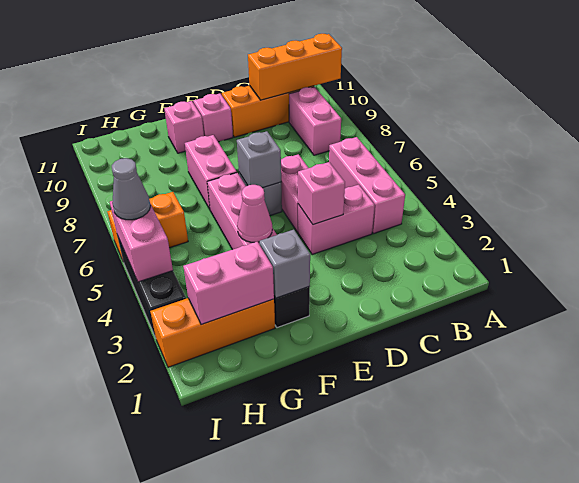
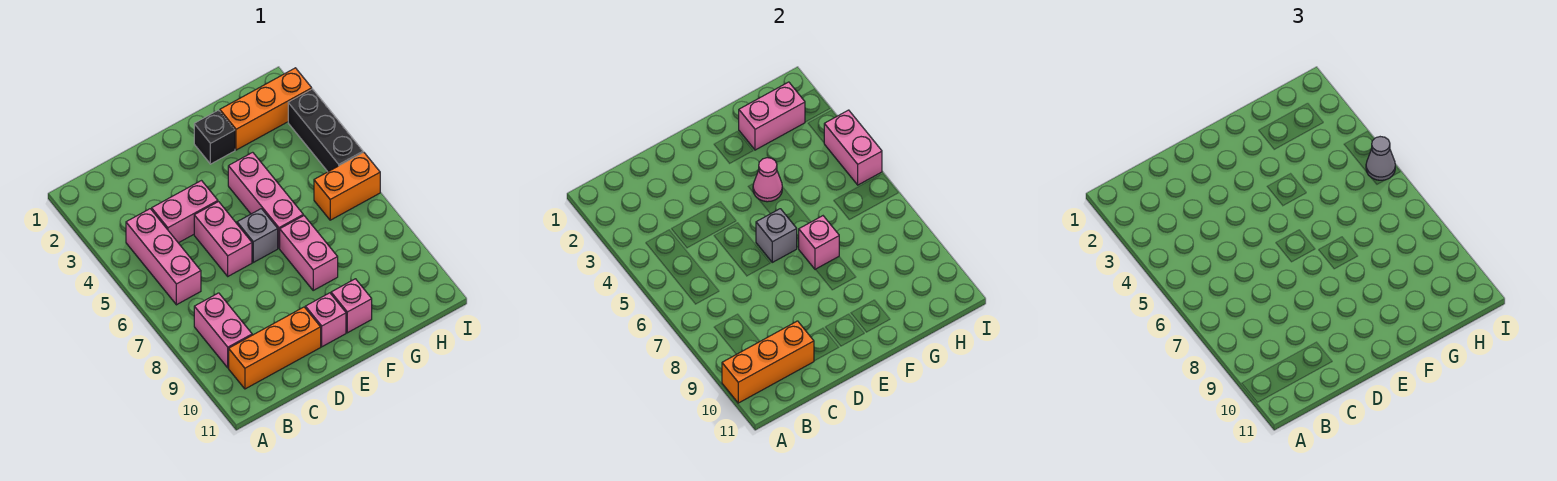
pink brick D4 level 2 -> pink brick F7 level 2
grey brick F2 level 2 -> none

